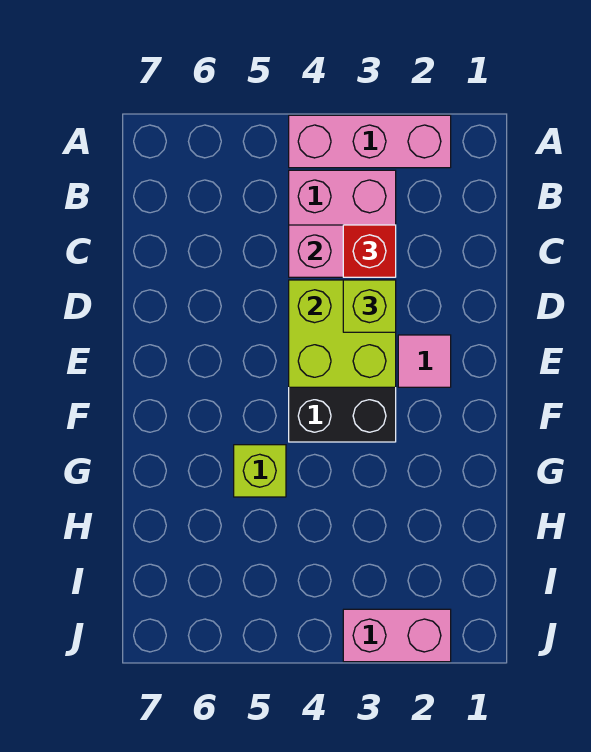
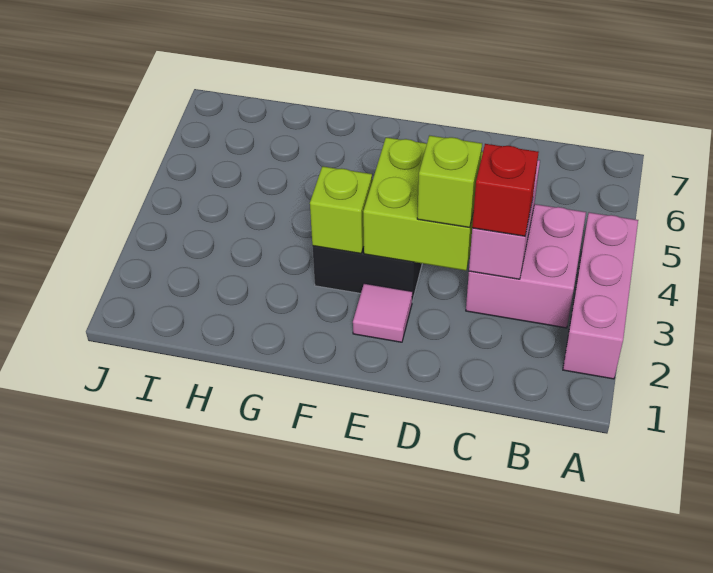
lime brick G5 level 1 -> lime brick F3 level 2
pink brick J2:J3 level 1 -> none

